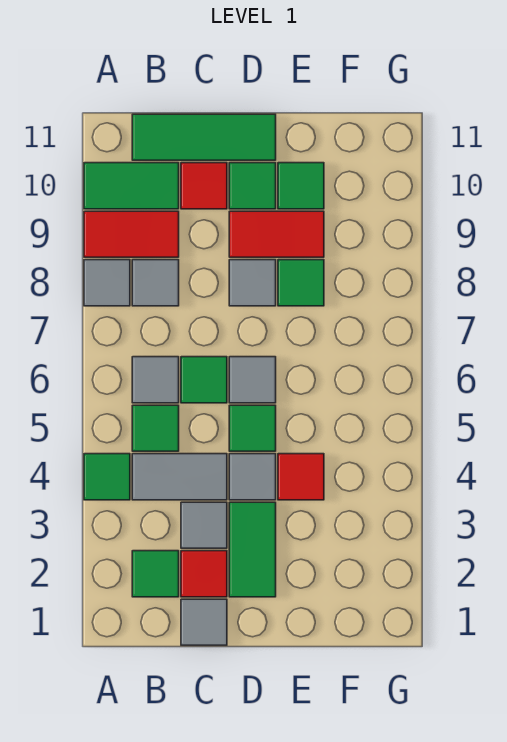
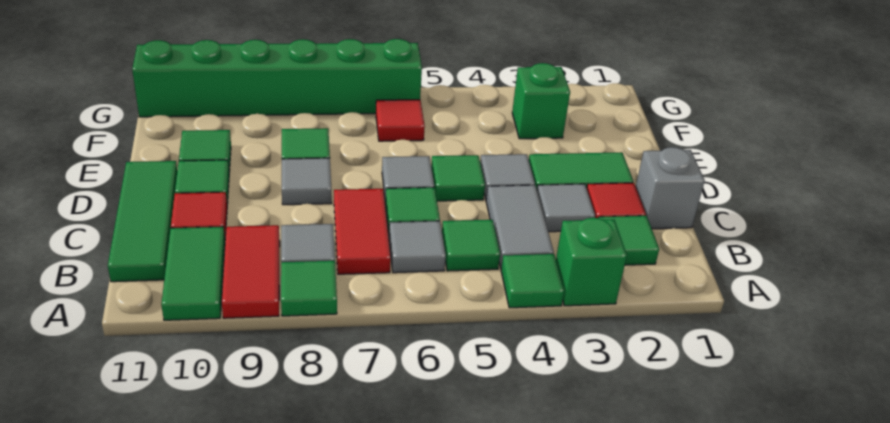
none -> green brick A3 level 1
grey tile A8 level 1 -> green tile A8 level 1
grey tile C1 level 1 -> grey brick C1 level 1
red tile D9:E9 level 1 -> red tile B7:C7 level 1
red tile E4 level 1 -> red tile F6 level 1
none -> green brick F3 level 1
none -> green brick G6:G11 level 1

